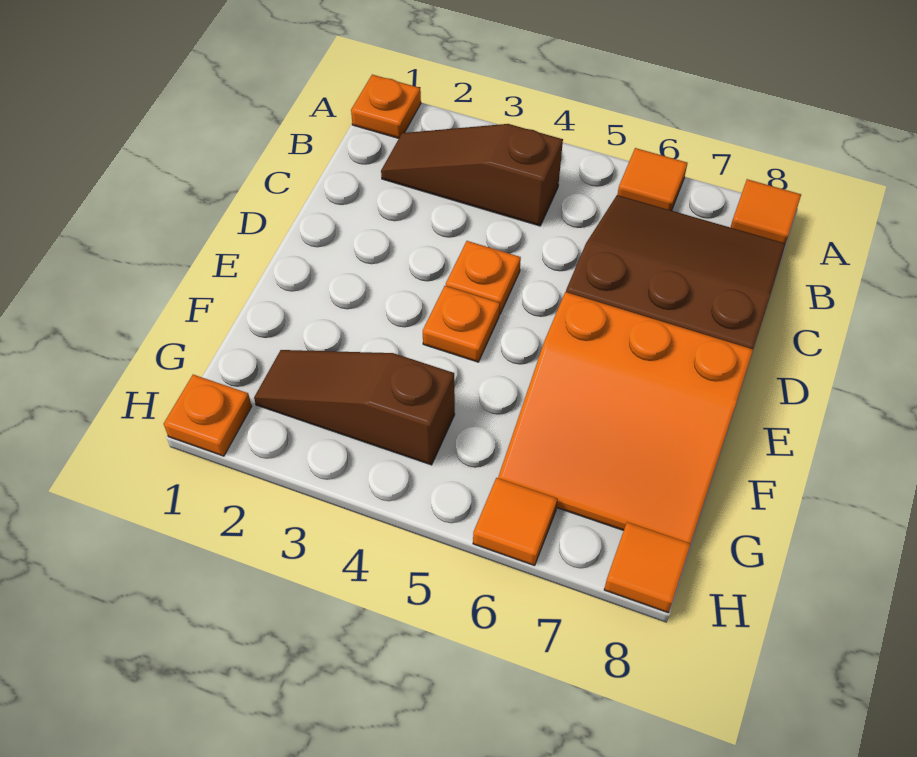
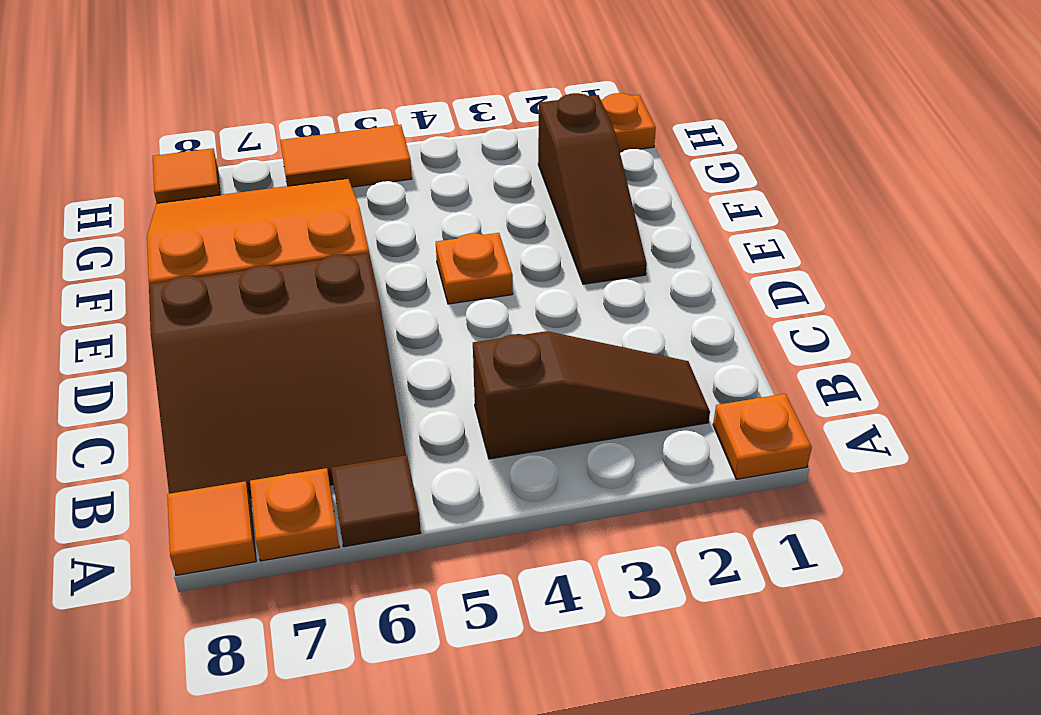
orange tile A6 level 1 -> brown tile A6 level 1
orange plate D4 level 1 -> orange plate A7 level 1
brown slope G2:G4 level 1 top 4 -> brown slope E2:G2 level 1 top G
orange tile H6 level 1 -> orange tile H5:H6 level 1

